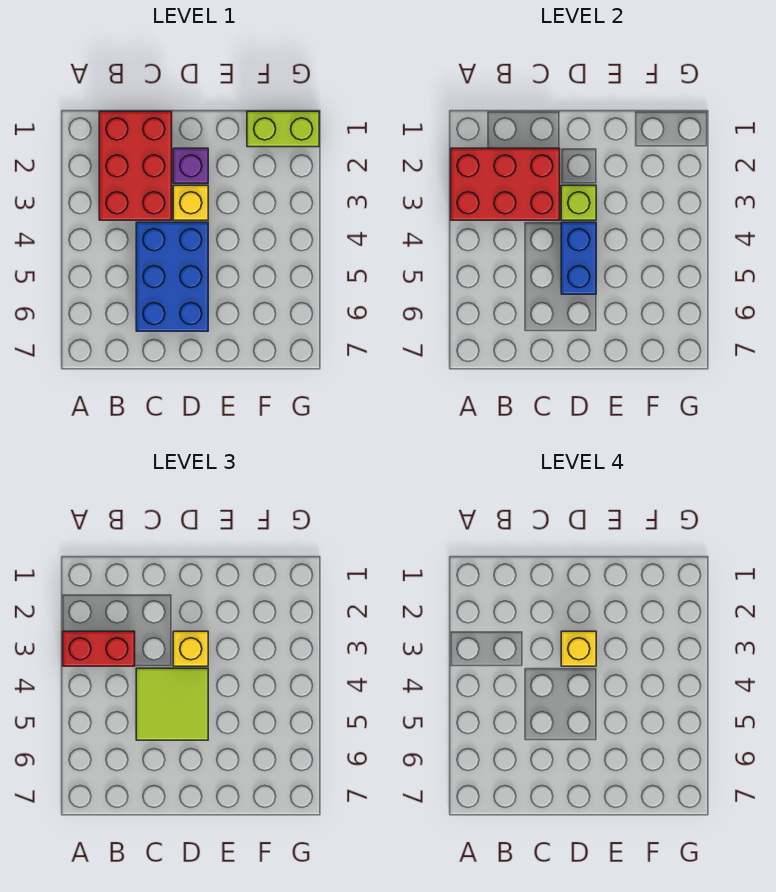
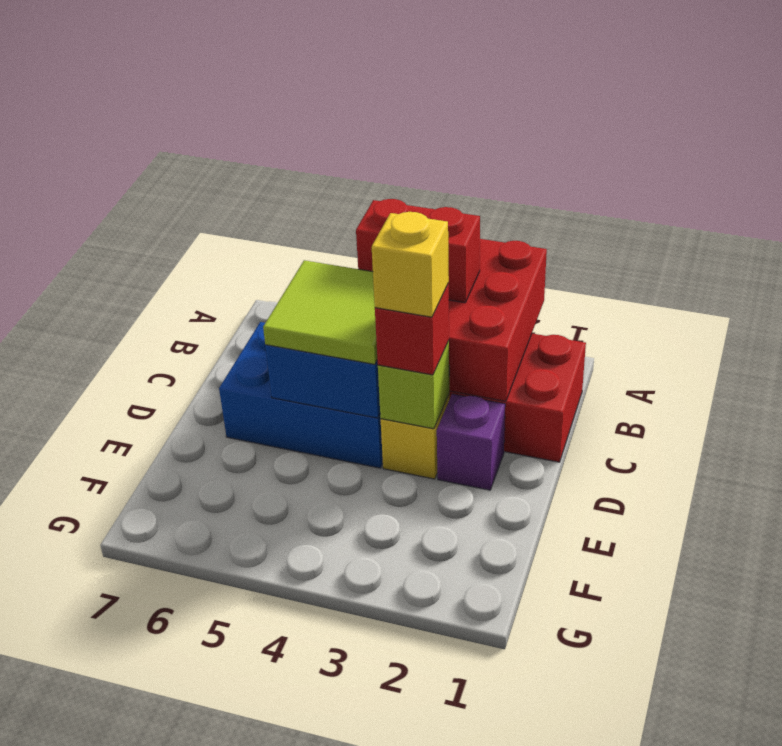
red brick A3:B3 level 3 -> red brick B3:B4 level 3
yellow brick D3 level 3 -> red brick D3 level 3
lime brick F1:G1 level 1 -> none

